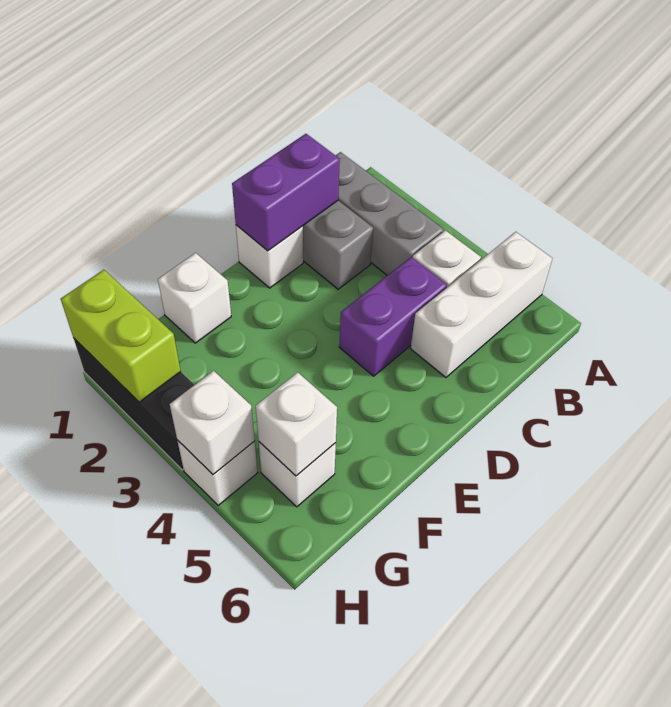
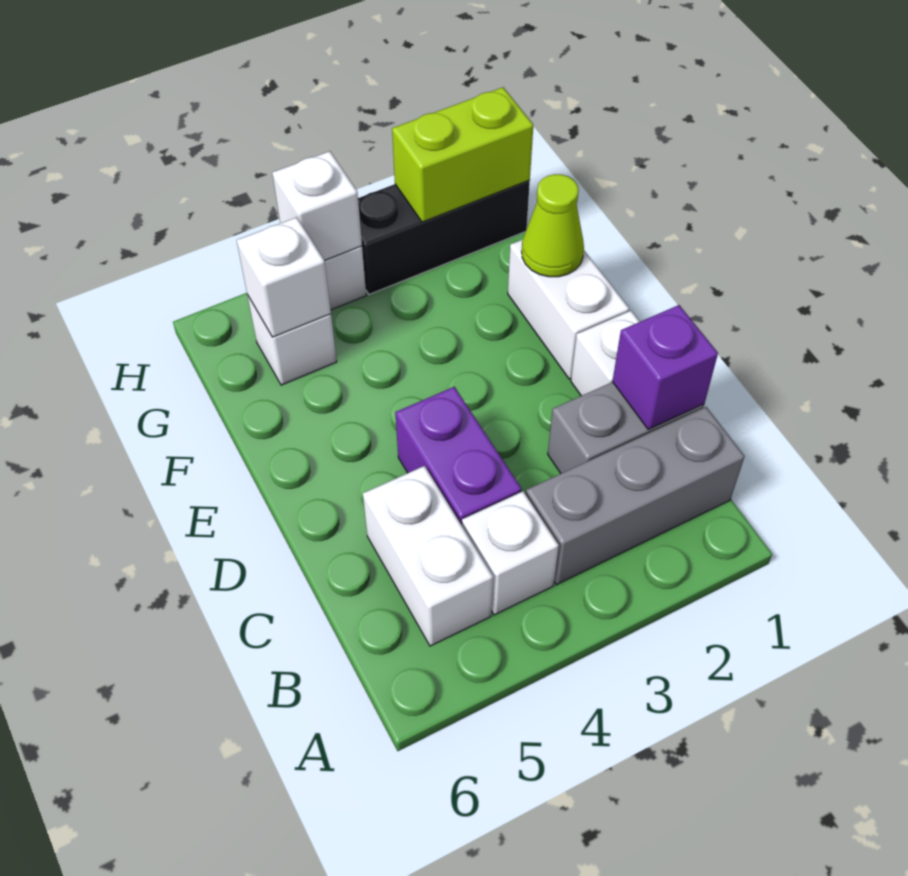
white brick A5:C5 level 1 -> white brick B5:C5 level 1
purple brick C1:D1 level 2 -> purple brick C1 level 2
white brick F1 level 1 -> white brick E1:F1 level 1
none -> lime cone F1 level 2

